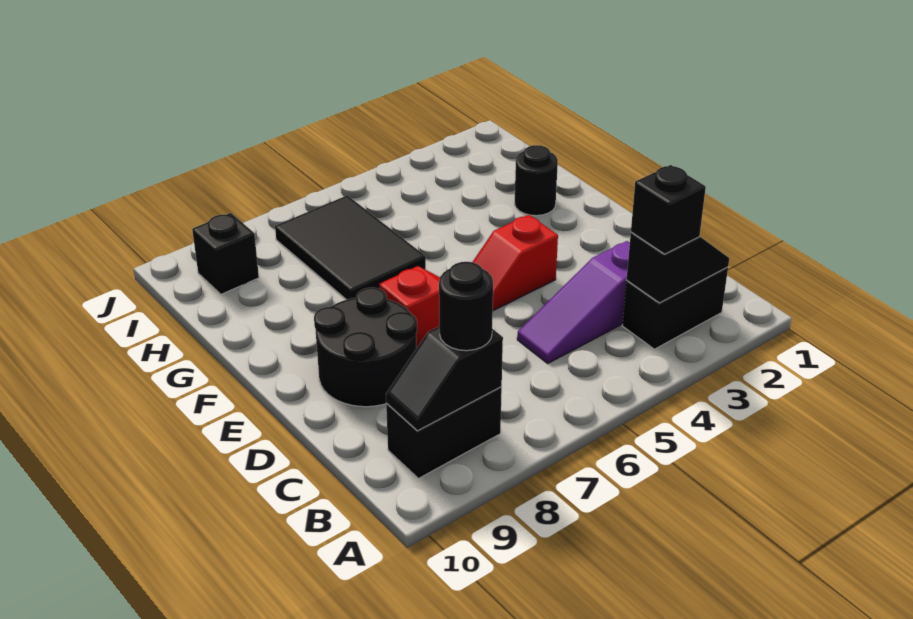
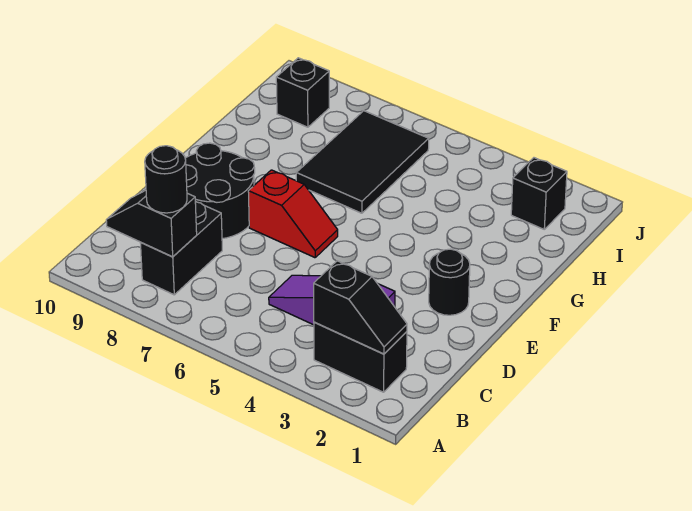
black brick B3 level 3 -> black brick I2 level 1
black brick B8:B9 level 1 -> black brick B8:C8 level 1
red slope E4:E5 level 1 top 4 -> none
black round brick G2 level 1 -> black round brick E2 level 1

